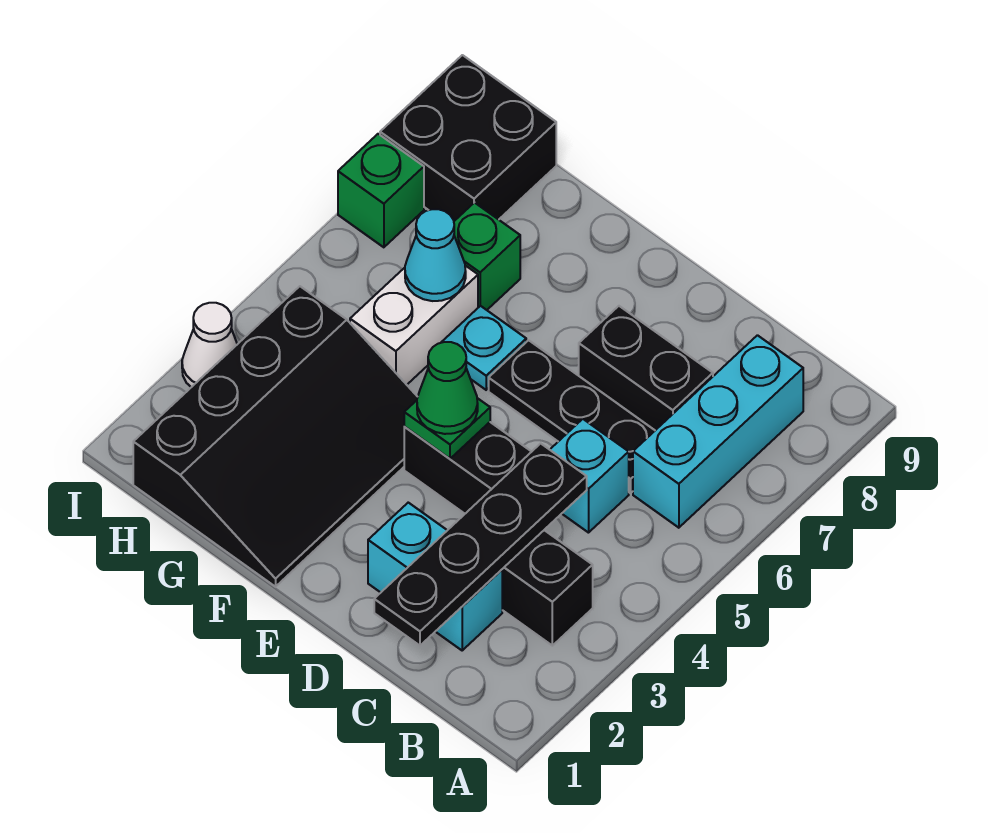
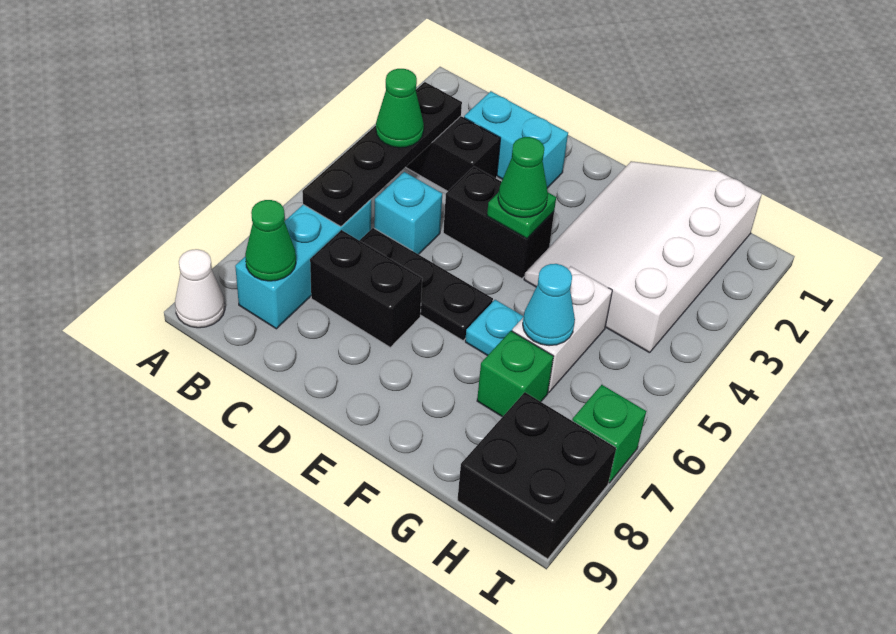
none -> green cone B4 level 3
none -> green cone B8 level 2
black plate C1:C4 level 2 -> black plate B3:B6 level 2
black slope F1:H4 level 1 top H -> white slope F1:H4 level 1 top H
white cone I3 level 1 -> white cone A9 level 1

